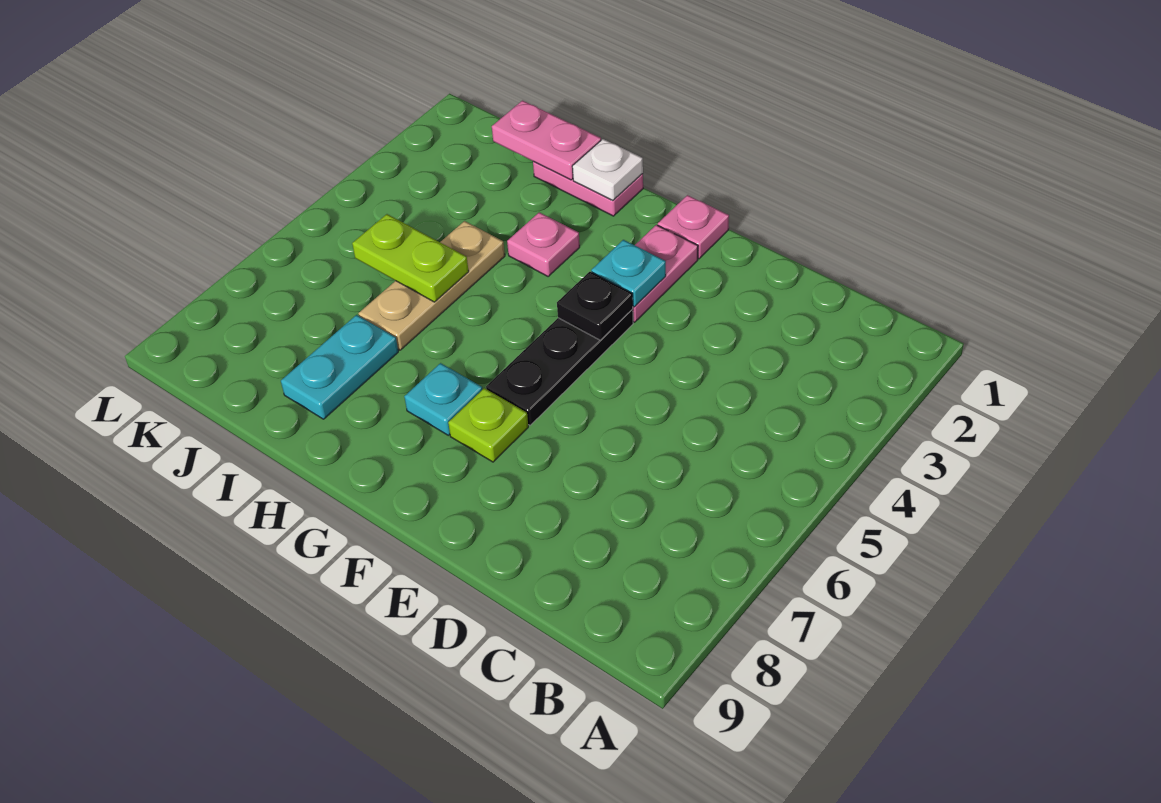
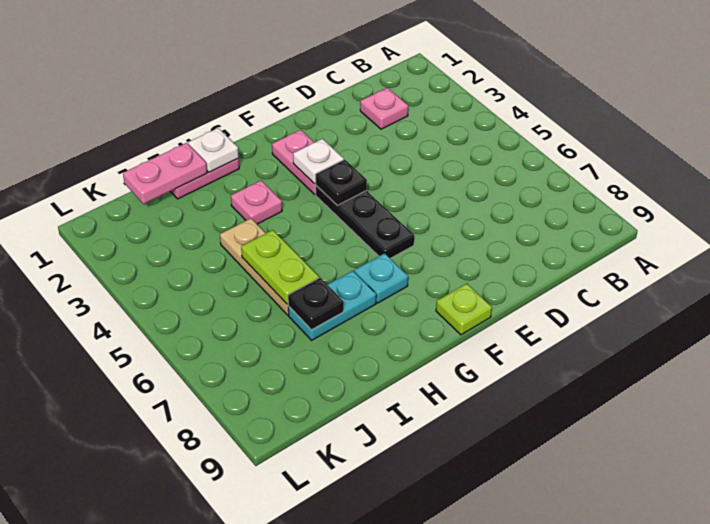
pink plate F1 level 1 -> pink plate C2 level 1
cyan plate F3 level 2 -> white plate F3 level 2
lime plate F7 level 1 -> lime plate F9 level 1
lime plate I5:J5 level 2 -> lime plate I5:I6 level 2
cyan plate I7:I8 level 1 -> cyan plate H7:I7 level 1
none -> black plate I7 level 2

